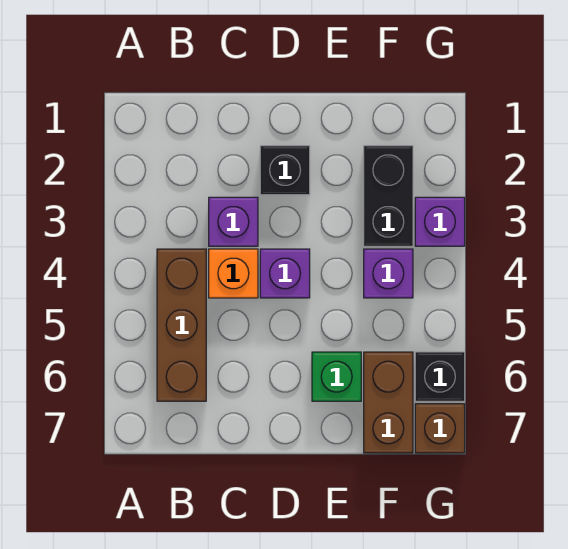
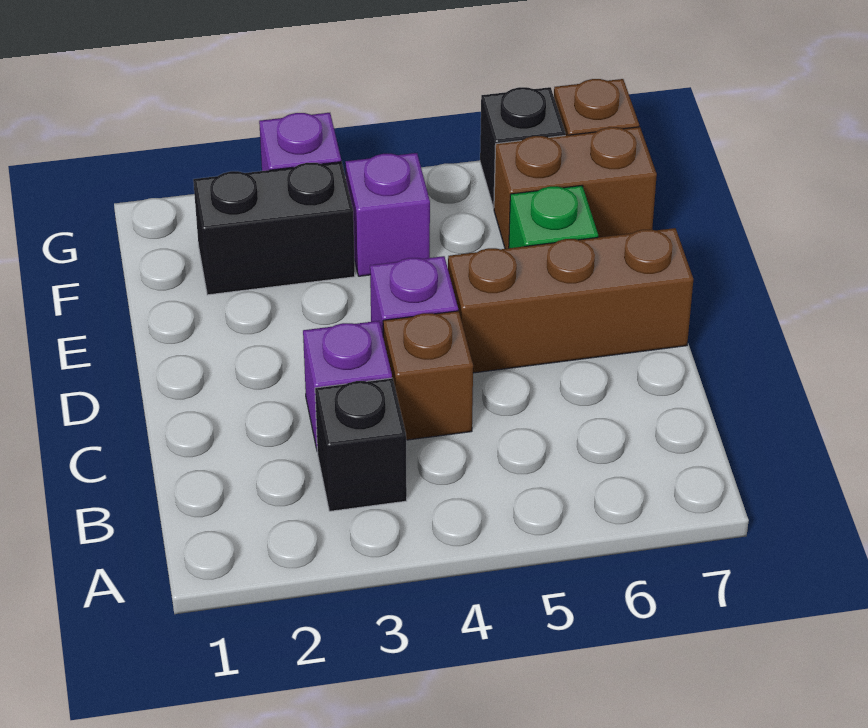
brown brick B4:B6 level 1 -> brown brick D5:D7 level 1
orange brick C4 level 1 -> brown brick C4 level 1
black brick D2 level 1 -> black brick B3 level 1

